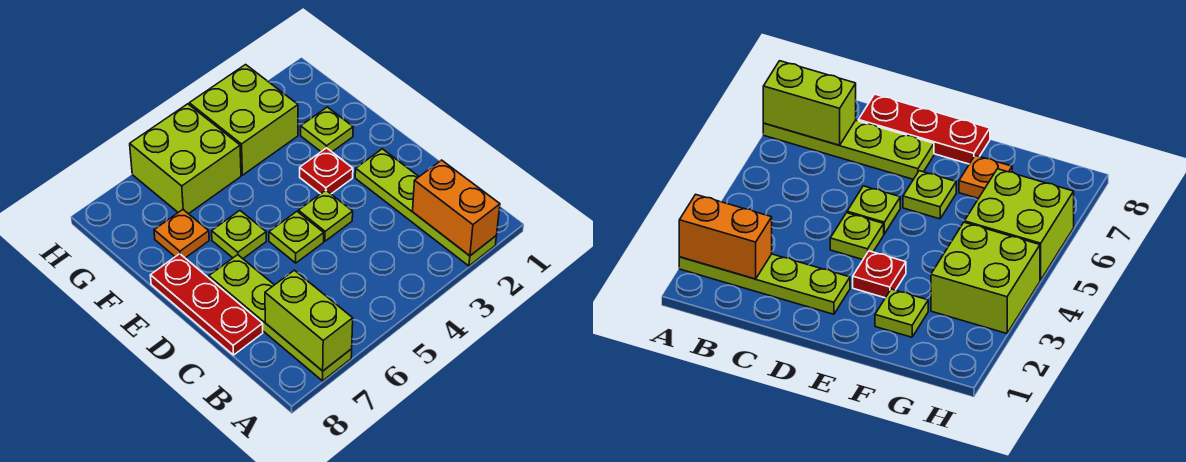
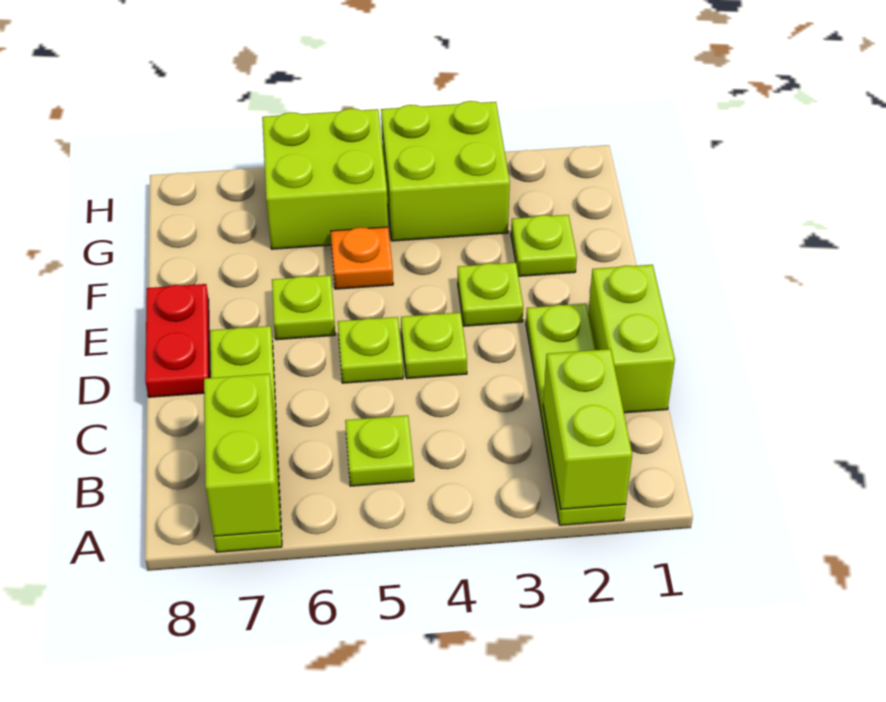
orange brick A2:B2 level 2 -> lime brick A2:B2 level 2
none -> lime plate B5 level 1
none -> lime brick C1:D1 level 1
red plate C8:E8 level 1 -> red plate D8:E8 level 1
red plate E3 level 1 -> lime plate E3 level 1
orange plate F7 level 1 -> orange plate F5 level 1

